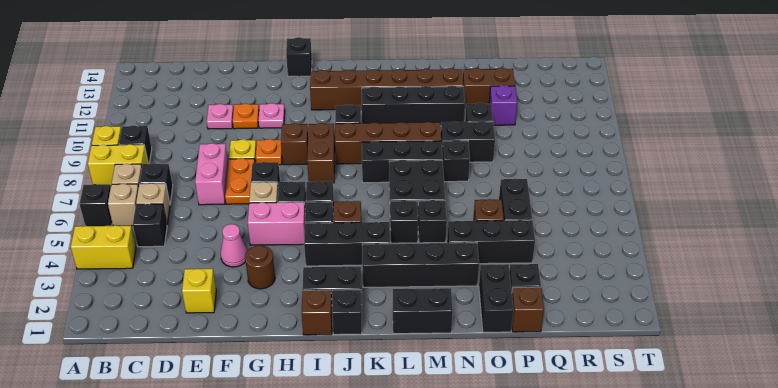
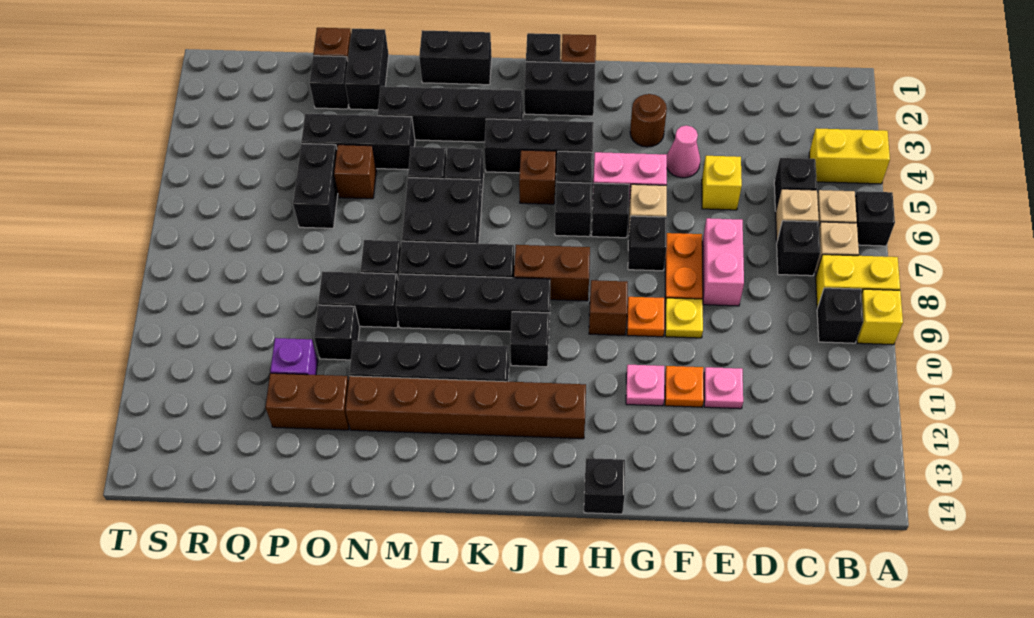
yellow brick E2 level 1 -> yellow brick E5 level 1
brown brick I8:I9 level 1 -> brown brick I8:J8 level 1
brown brick J9:M9 level 1 -> black brick J9:M9 level 1

